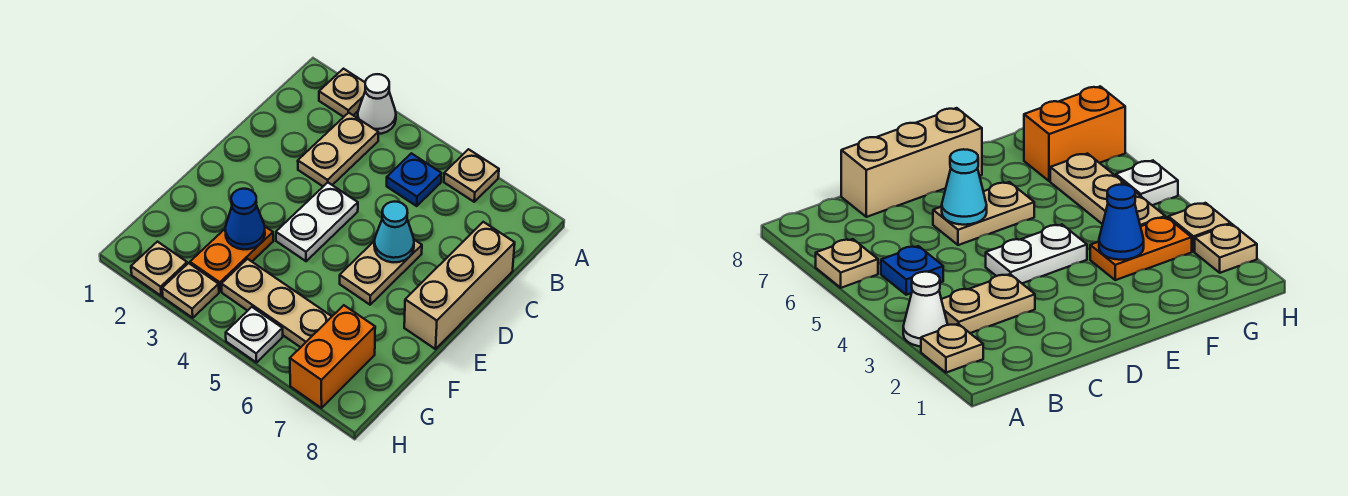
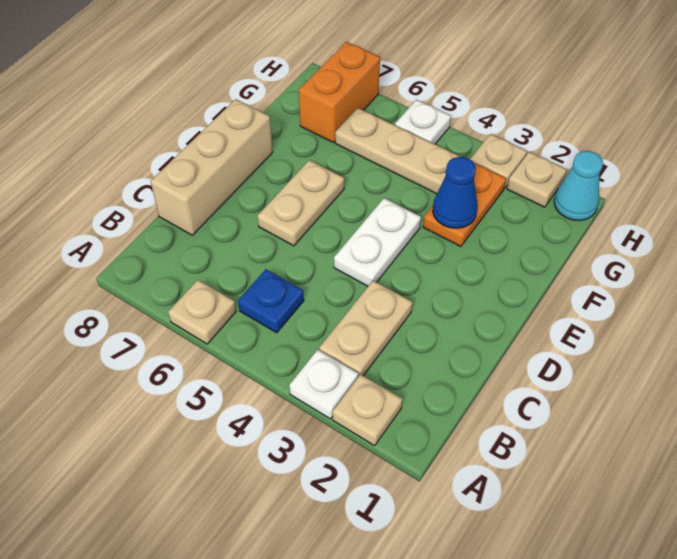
white cone A3 level 1 -> white plate A3 level 1
cyan cone D6 level 2 -> cyan cone H1 level 1

